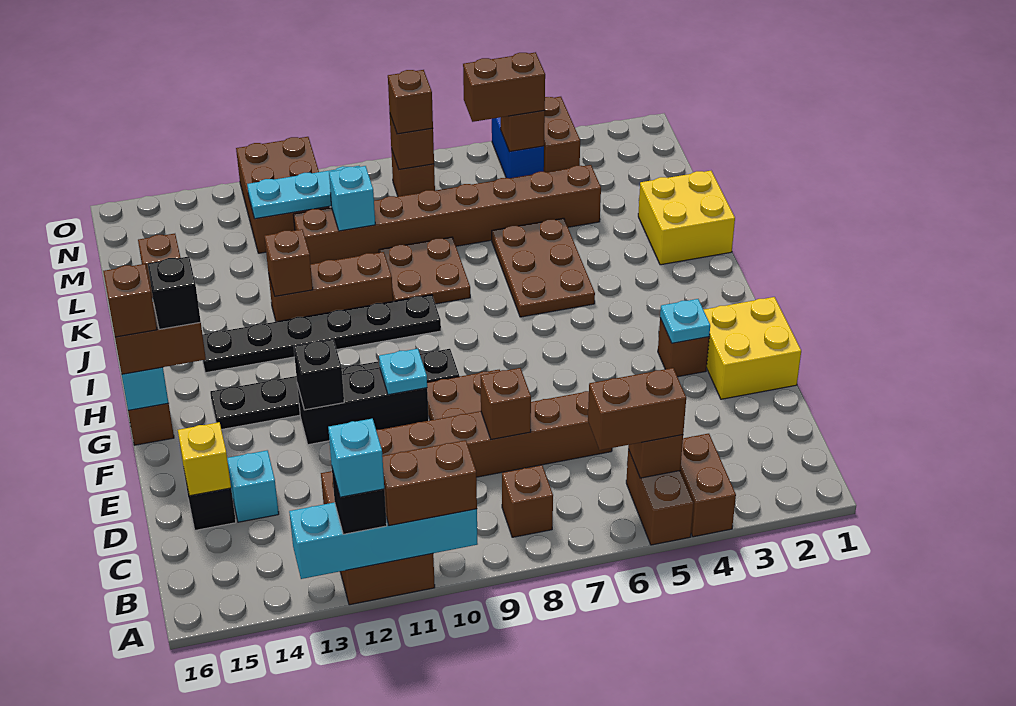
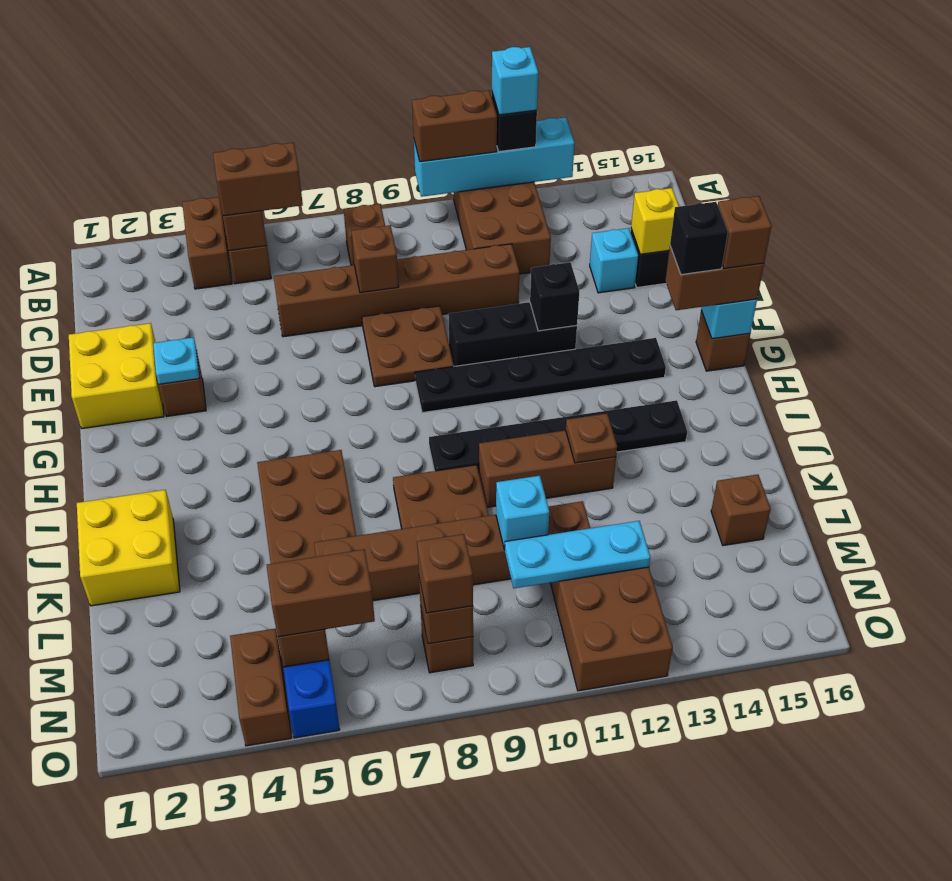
cyan plate F10 level 2 -> none
brown brick J12 level 2 -> brown plate J12 level 2
brown brick L4:L11 level 1 -> brown brick L6:L11 level 1

